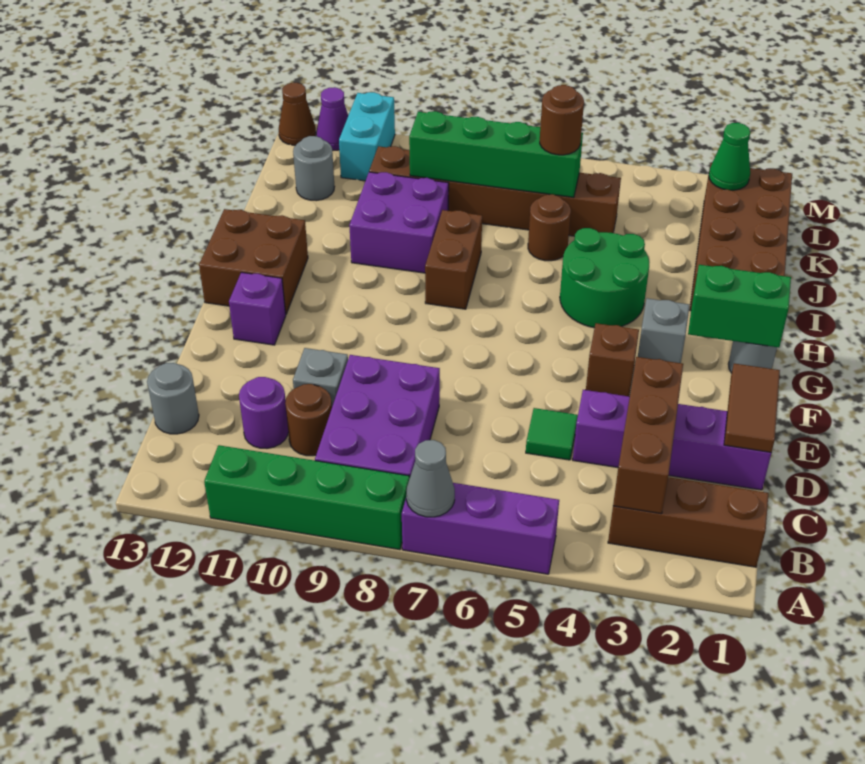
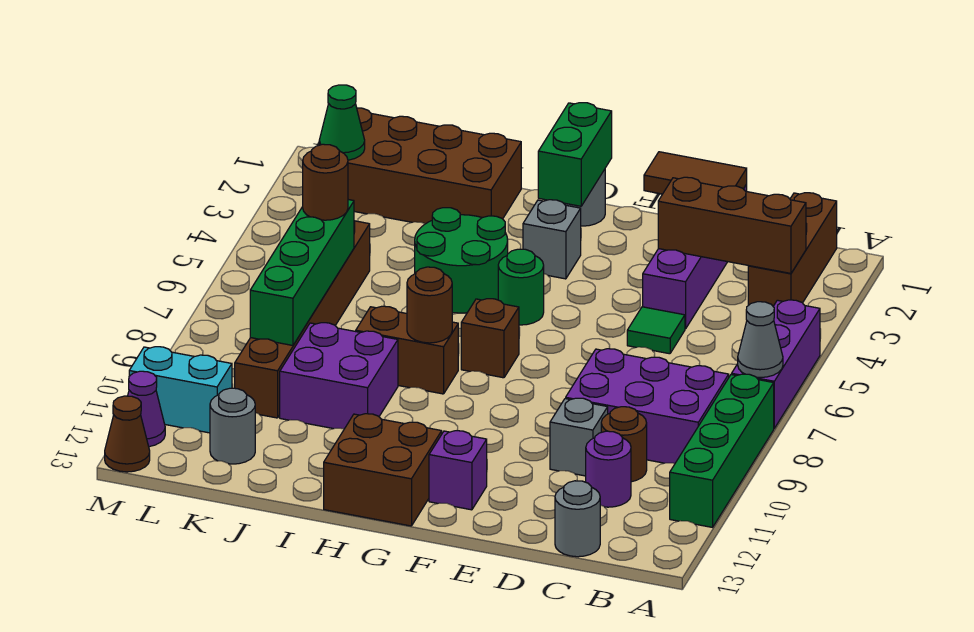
brown brick F4 level 1 -> brown brick G7 level 1
none -> green round brick G5 level 1
brown round brick J6 level 1 -> brown round brick H8 level 2

